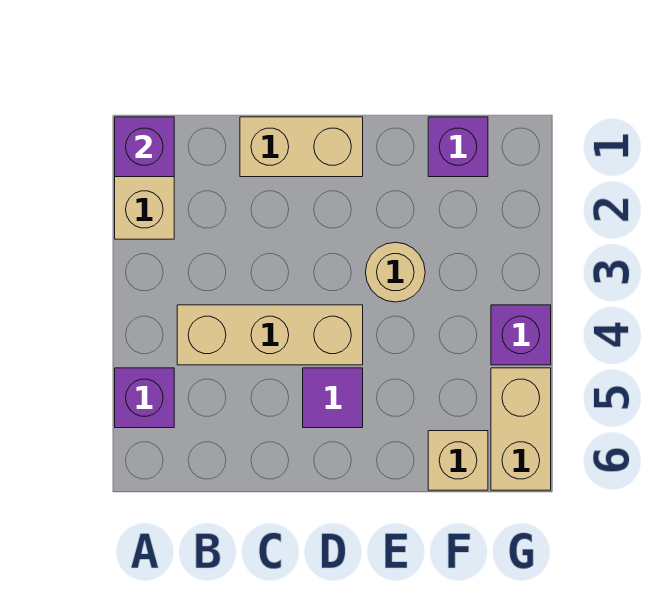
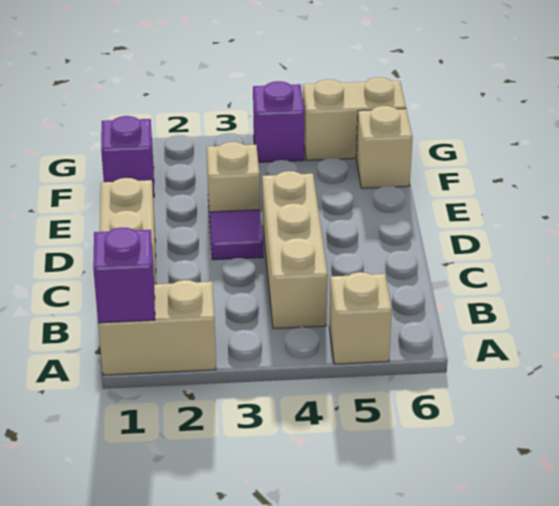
purple brick A5 level 1 -> tan brick A5 level 1
purple tile D5 level 1 -> purple tile D3 level 1
tan round brick E3 level 1 -> tan brick E3 level 1

